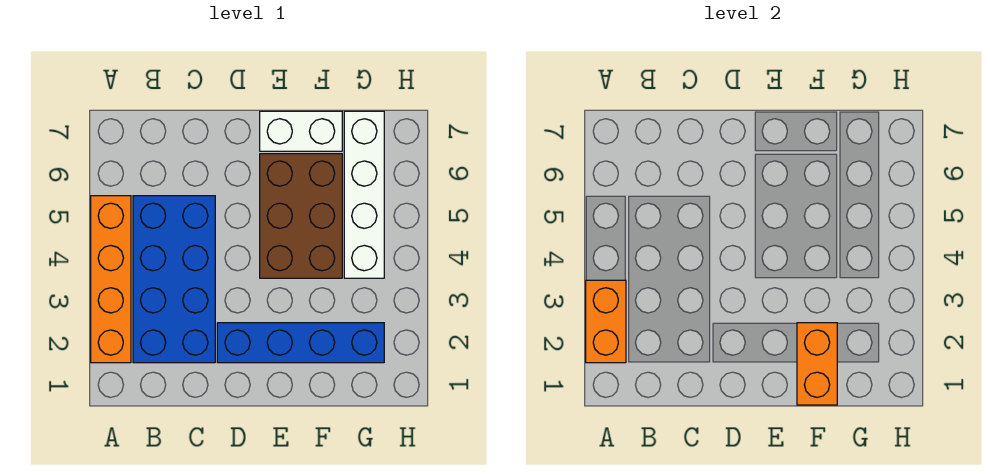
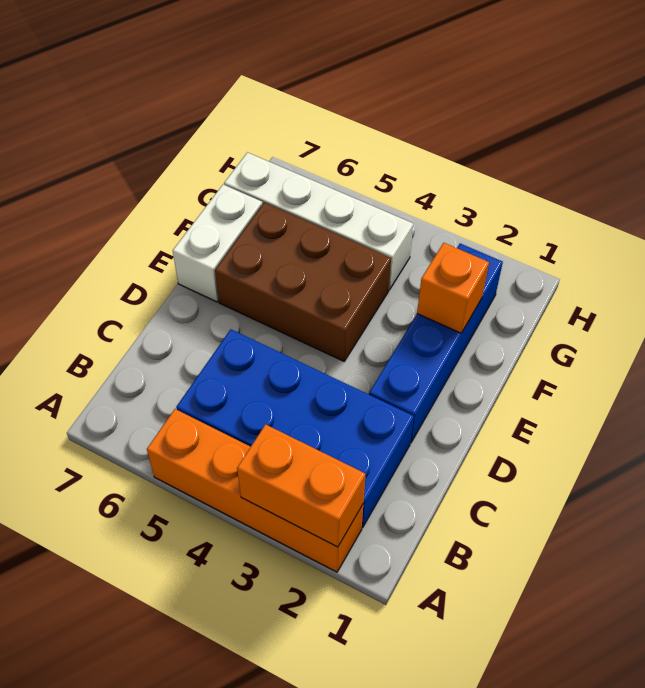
orange brick F1:F2 level 2 -> orange brick F2 level 2

